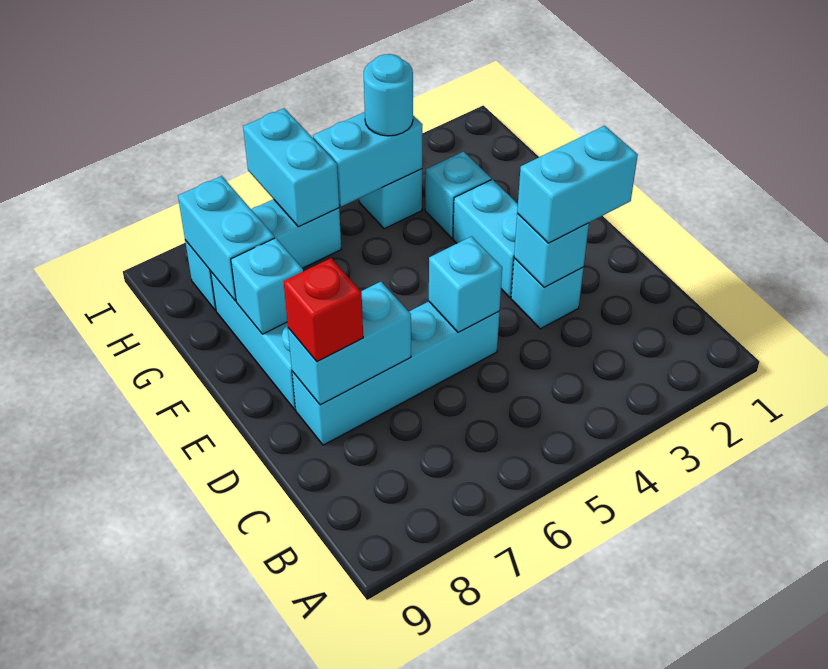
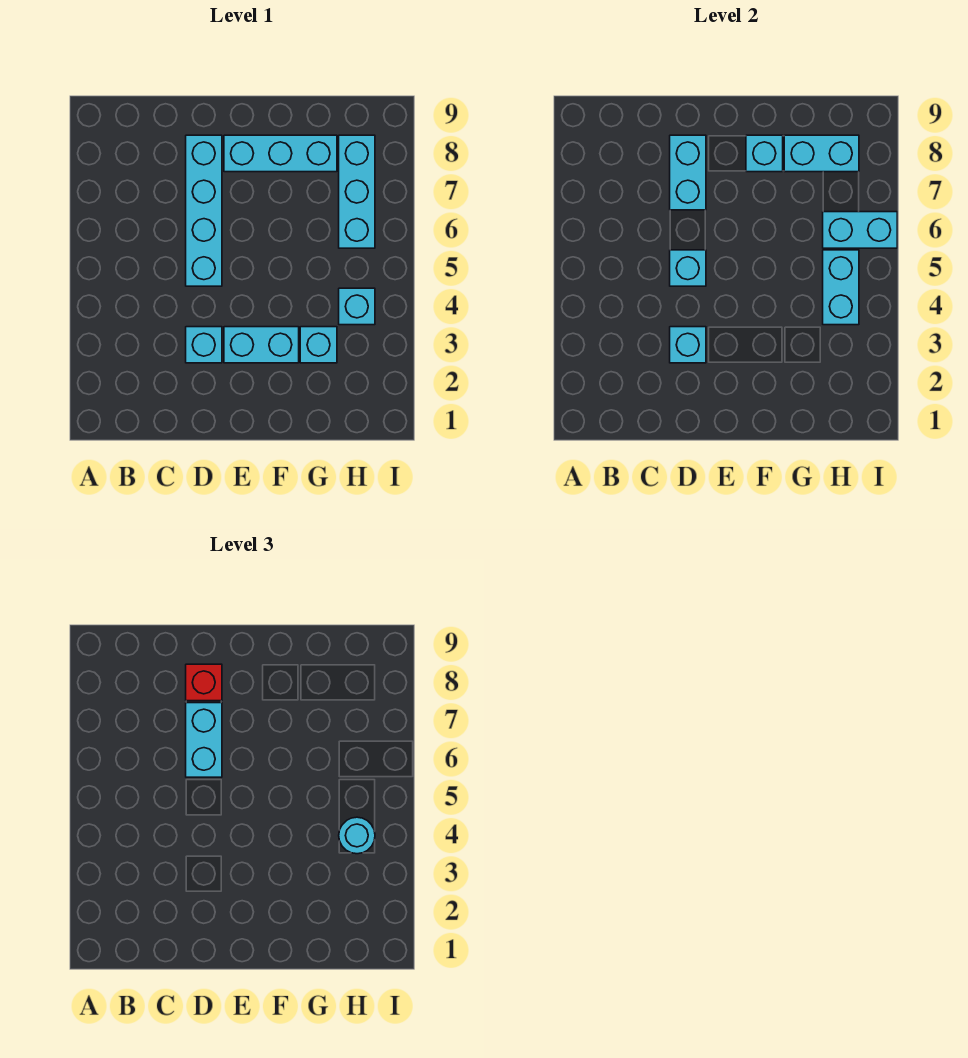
cyan brick D2:D3 level 3 -> cyan brick D6:D7 level 3

